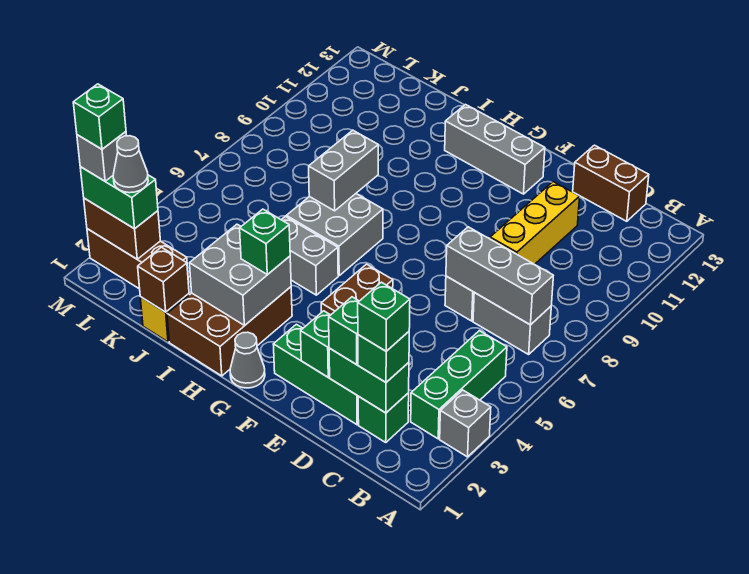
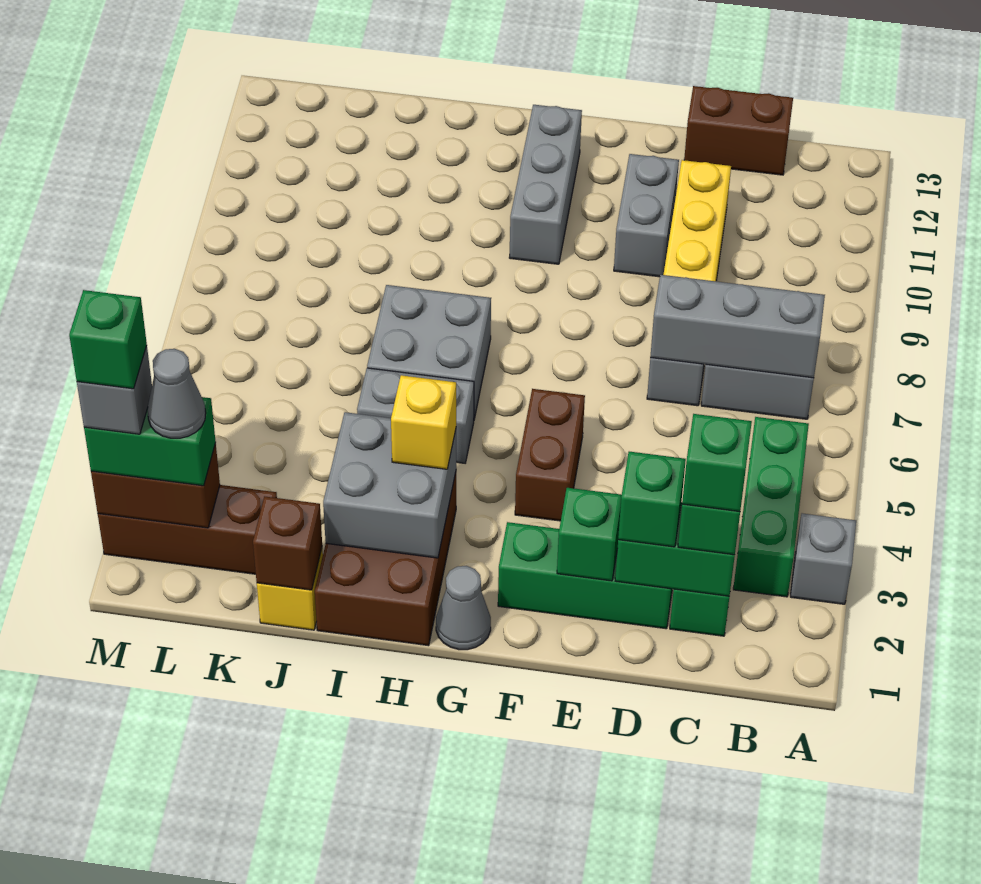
grey brick F12:H12 level 1 -> grey brick G10:G12 level 1
green brick H3 level 3 -> yellow brick H3 level 3
grey brick I7:I8 level 2 -> grey brick E10:E11 level 1

